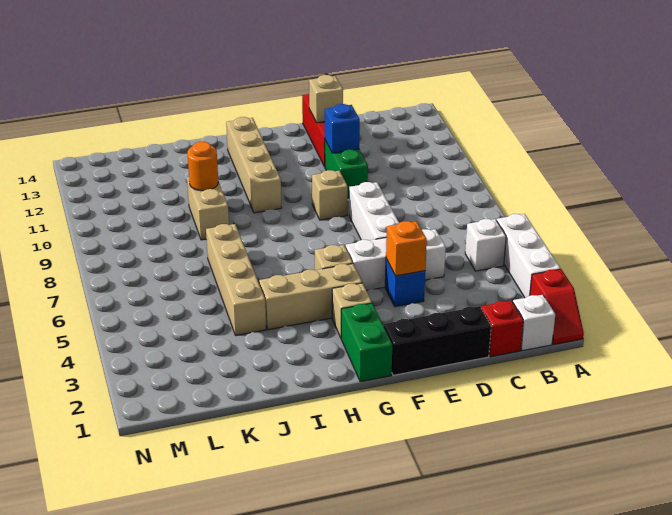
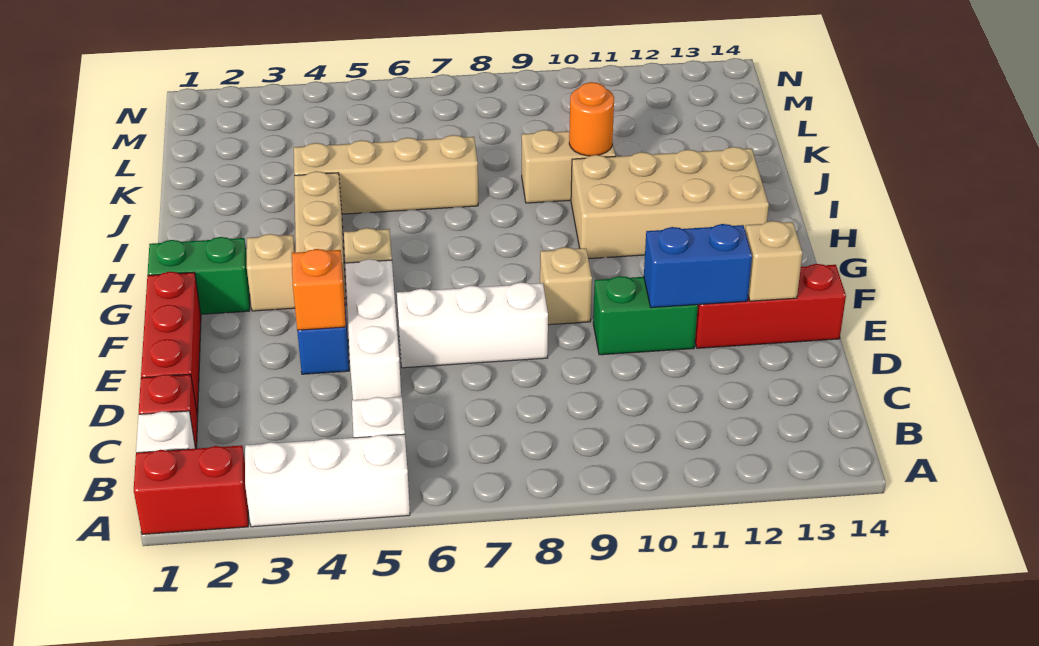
red slope A1:A2 level 1 top 2 -> red brick A1:A2 level 1
black brick D1:F1 level 1 -> red brick D1:F1 level 1
blue brick E11 level 2 -> blue brick E11:E12 level 2
tan brick H10:H13 level 1 -> tan brick H10:I13 level 1

